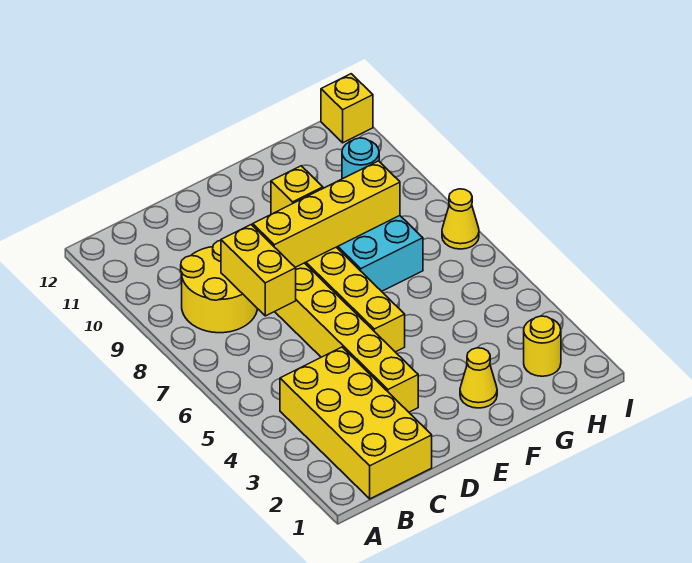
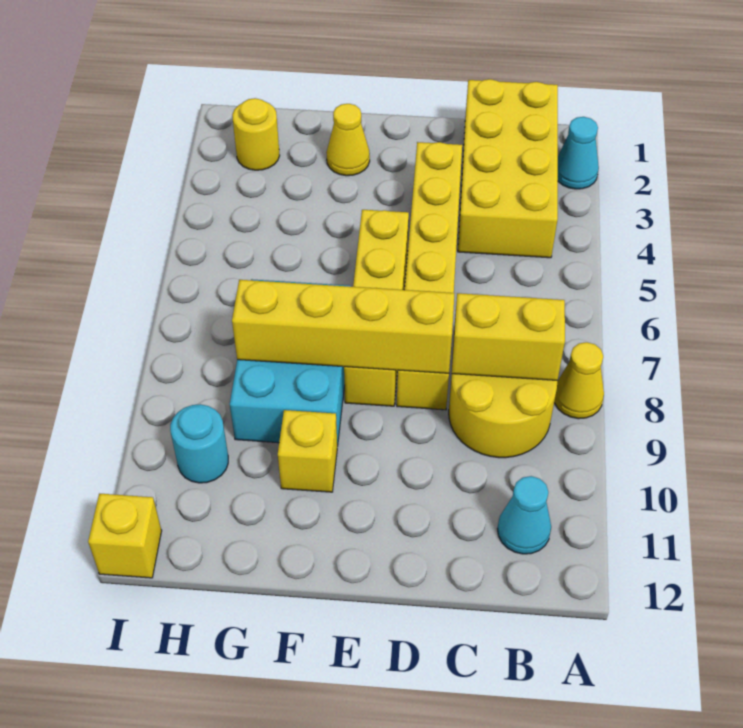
none -> cyan cone A2 level 1
none -> cyan cone B11 level 1
yellow brick C7:C8 level 2 -> yellow brick B8:C8 level 2
yellow cone I7 level 1 -> yellow cone A8 level 1

